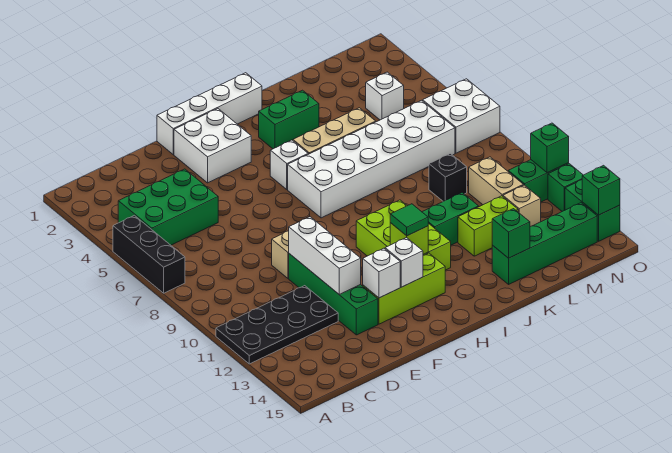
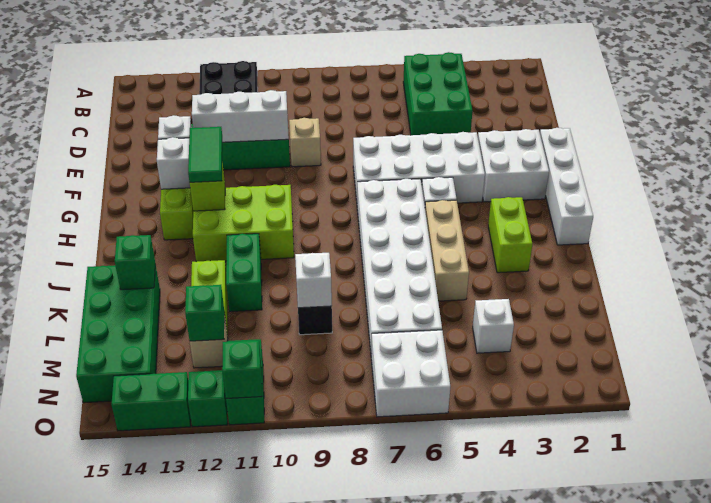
black brick A5:A7 level 1 -> none
none -> white brick F4:G7 level 1
green tile H12 level 3 -> green tile G12:H12 level 3
green brick I3:J3 level 1 -> lime brick I3:J3 level 1
green brick K14:N14 level 1 -> green brick K14:N15 level 1
none -> white brick L9 level 2
tan brick M10:M11 level 1 -> none
green brick O14 level 2 -> green brick M12 level 2

